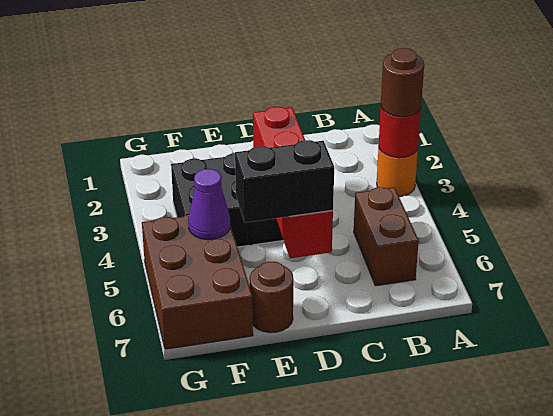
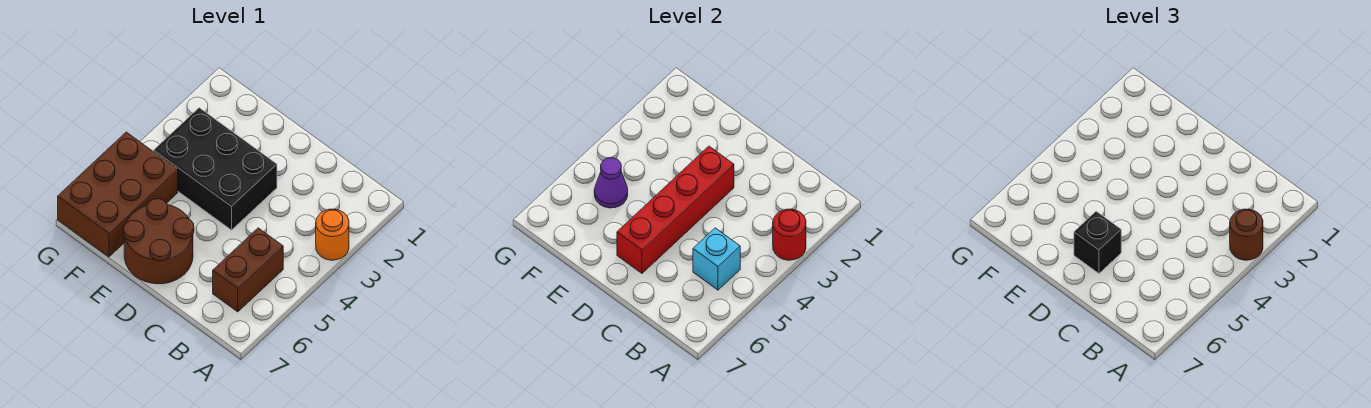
none -> cyan brick B5 level 2
black brick D6:E6 level 3 -> black brick D6 level 3
brown round brick E7 level 1 -> brown round brick D6:E7 level 1

